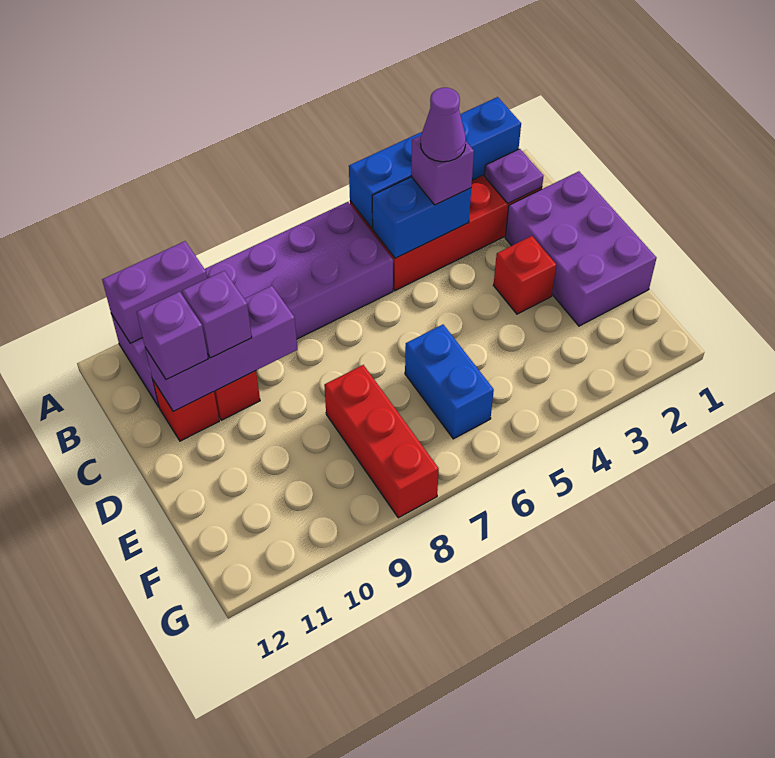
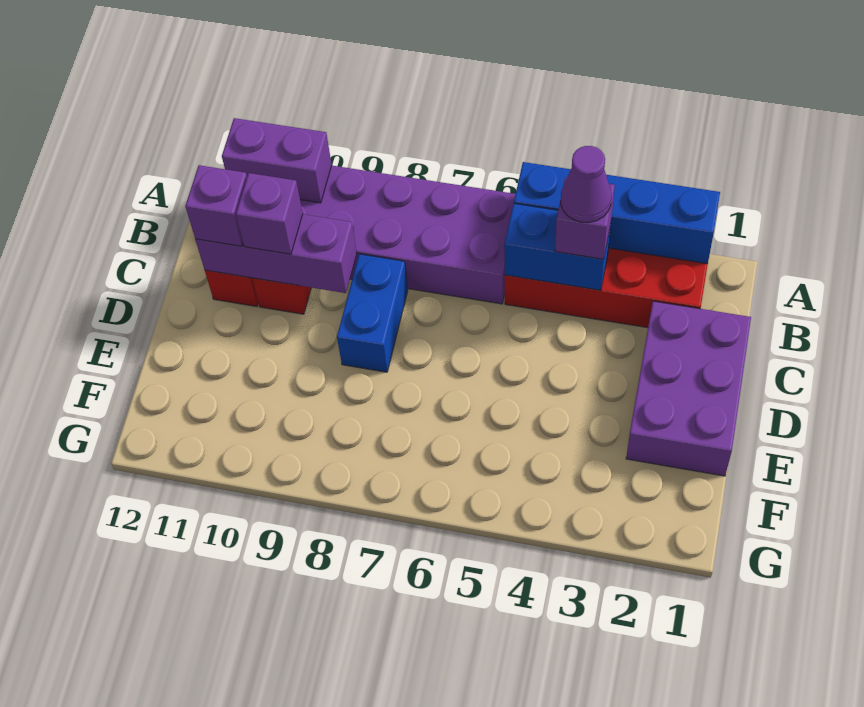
purple plate B2 level 2 -> none
red brick D3 level 1 -> none
blue brick E6:F6 level 1 -> blue brick C8:D8 level 1
red brick E8:G8 level 1 -> none

